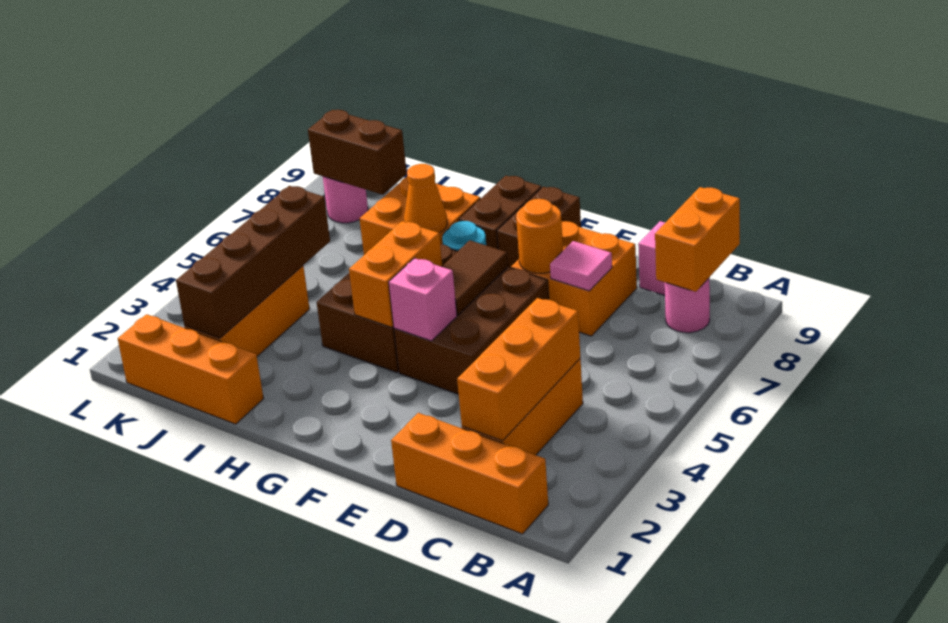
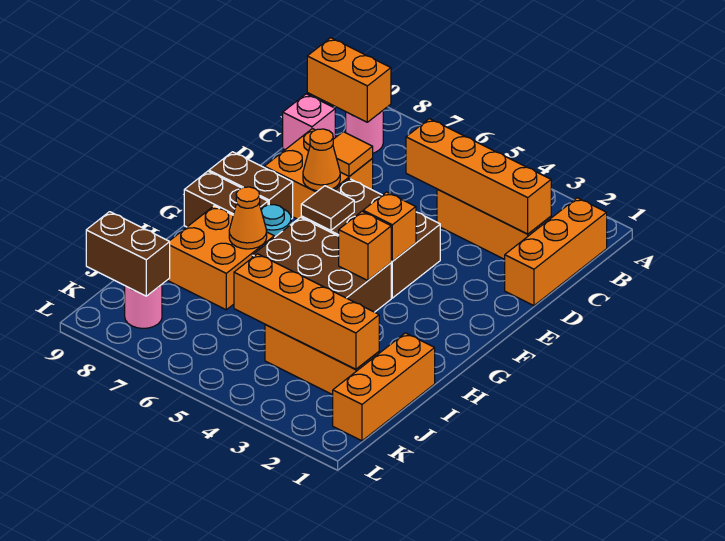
orange brick C2:C4 level 2 -> orange brick C2:C5 level 2
pink tile D7 level 2 -> orange tile D7 level 2
orange round brick E7 level 2 -> orange cone E7 level 2
pink brick F4 level 2 -> orange brick F4 level 2
brown tile F5:F6 level 2 -> brown tile F6 level 2
orange brick G4:G5 level 2 -> orange brick G4 level 2
brown brick J2:J5 level 2 -> orange brick J2:J5 level 2
brown brick J8:K8 level 2 -> brown brick K8:K9 level 2

